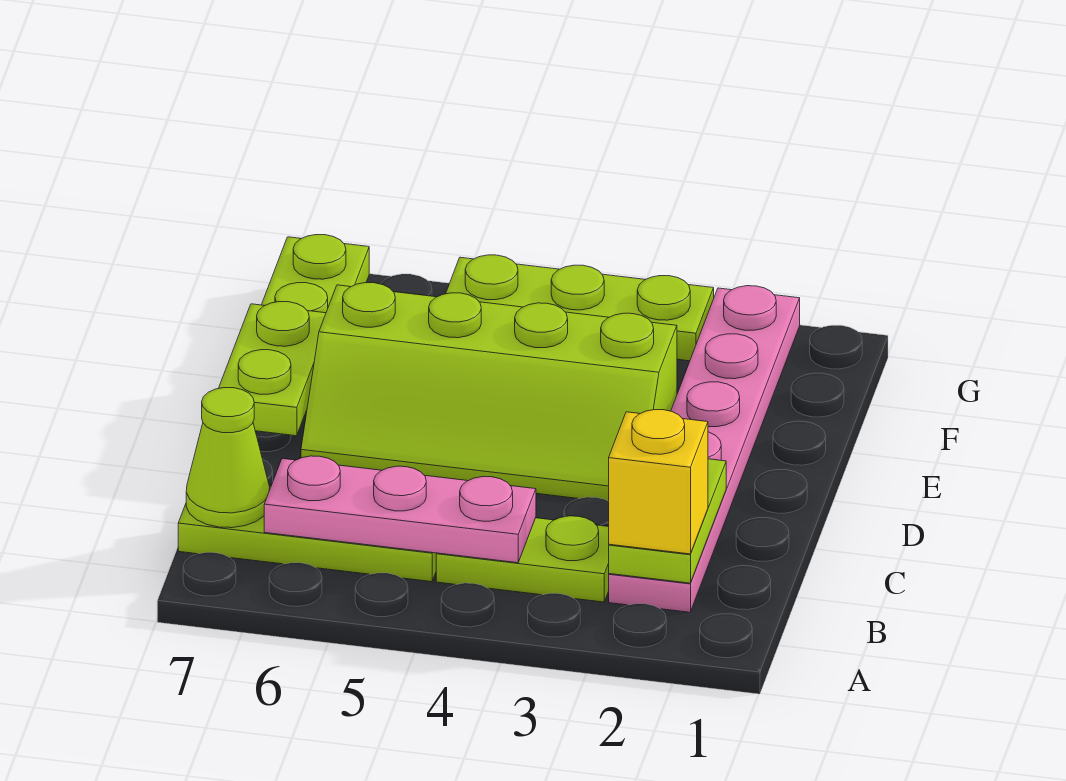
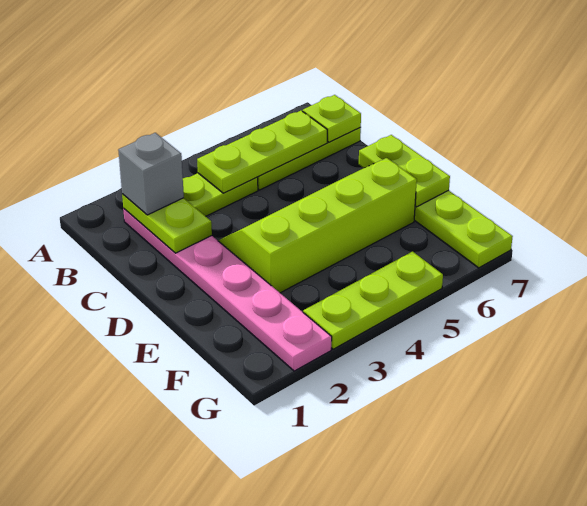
yellow brick B2 level 3 -> grey brick B2 level 3
pink plate B4:B6 level 2 -> lime plate B4:B6 level 2
lime cone B7 level 2 -> lime plate B7 level 2

